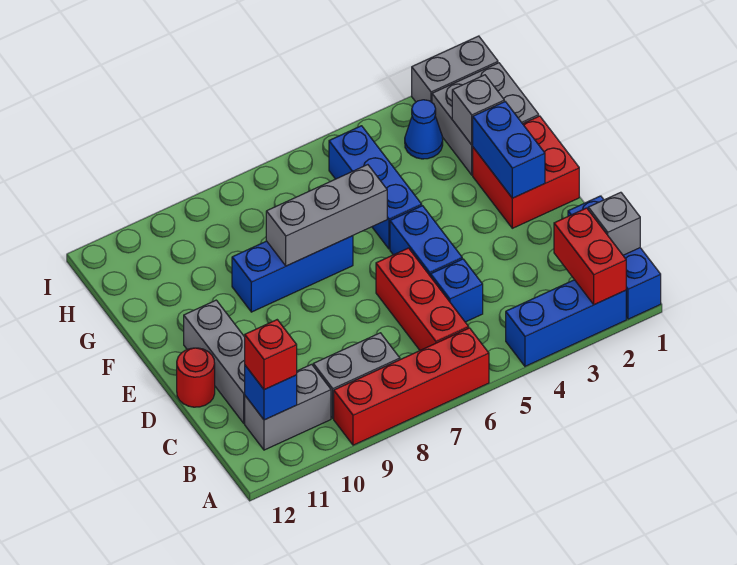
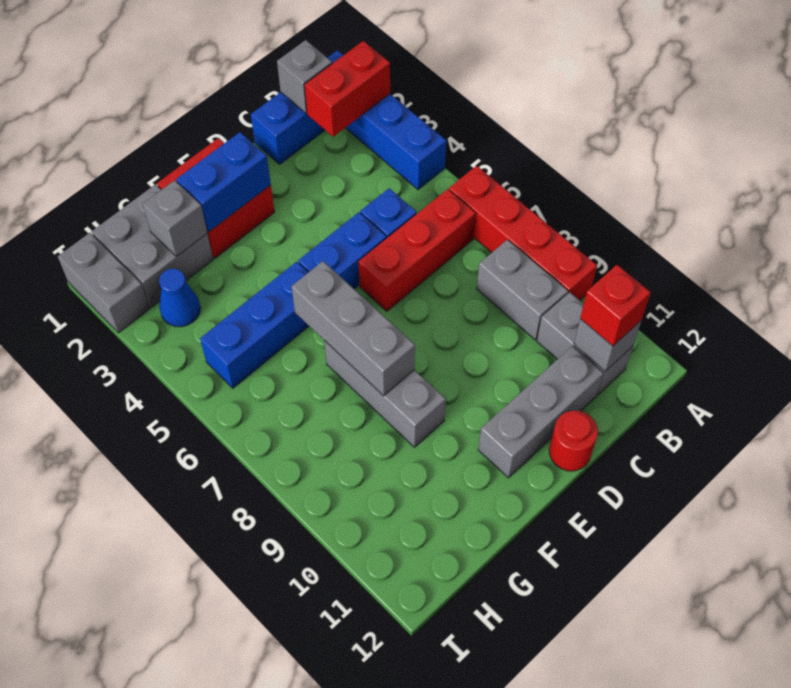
blue brick B11 level 2 -> grey brick B11 level 2
blue brick F7:F9 level 1 -> grey brick F7:F9 level 1

